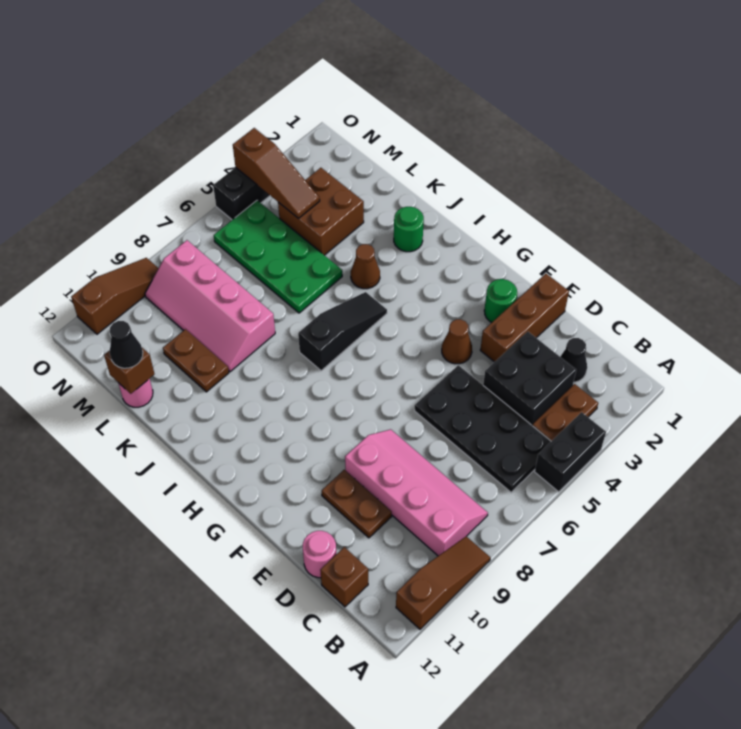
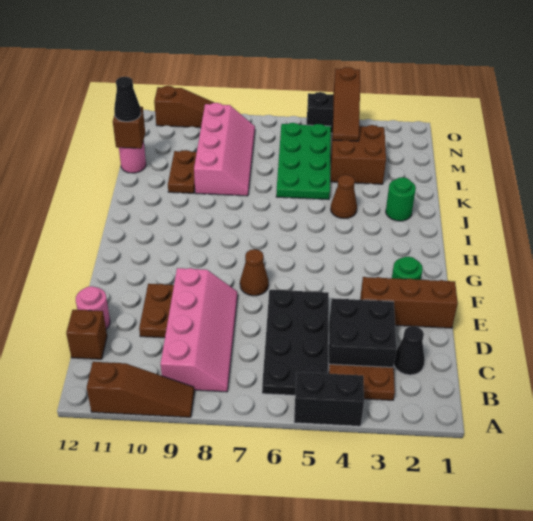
brown cone F4 level 1 -> brown cone F7 level 1
black slope I5:I7 level 1 top 7 -> none
pink slope K8:N9 level 1 top 8 -> pink slope K8:N9 level 1 top 9

